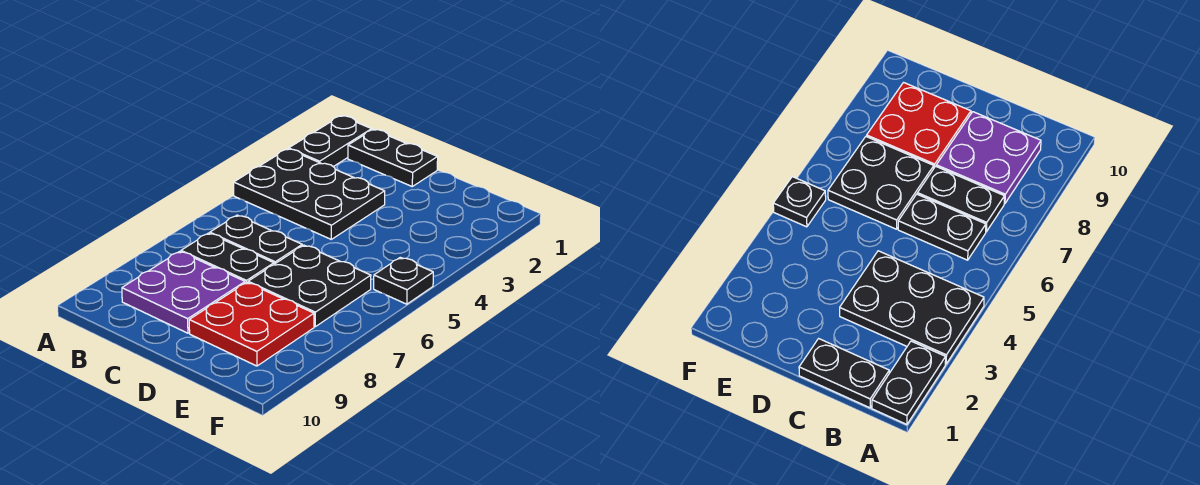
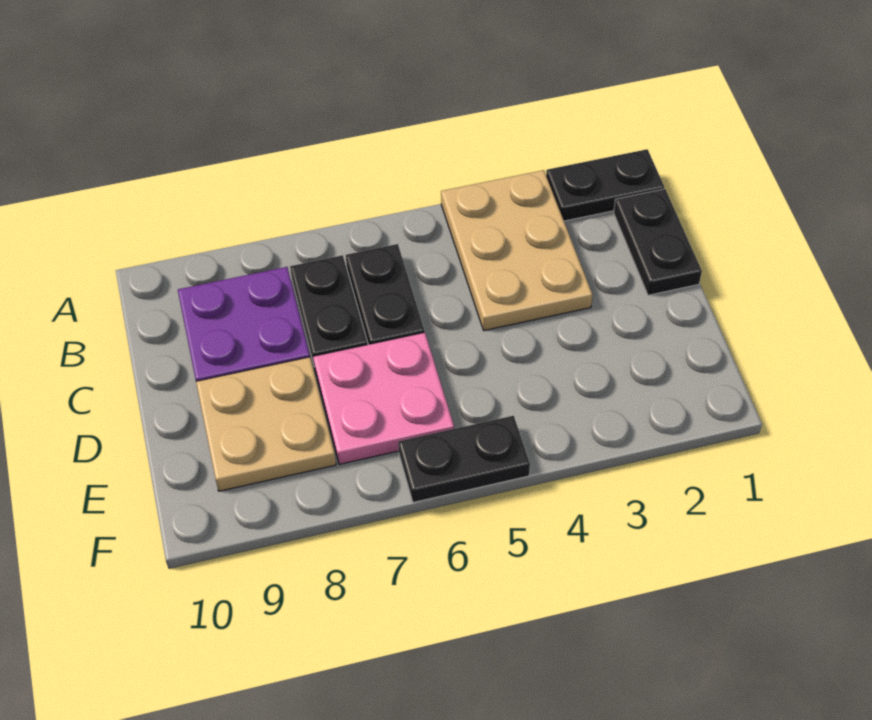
black plate A3:C4 level 1 -> tan plate A3:C4 level 1
black plate D6:E7 level 1 -> pink plate D6:E7 level 1
red plate D8:E9 level 1 -> tan plate D8:E9 level 1
black plate F5 level 1 -> black plate F5:F6 level 1

